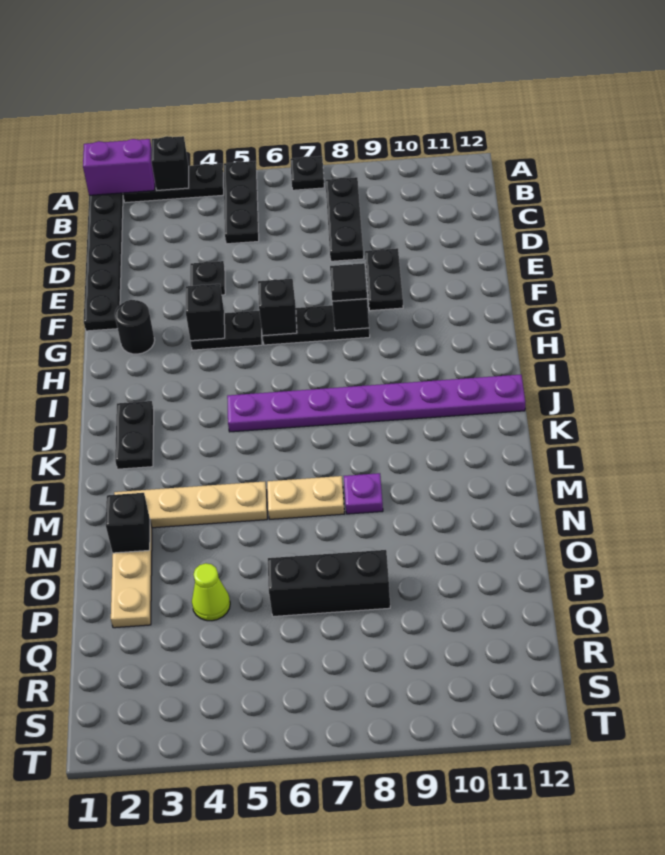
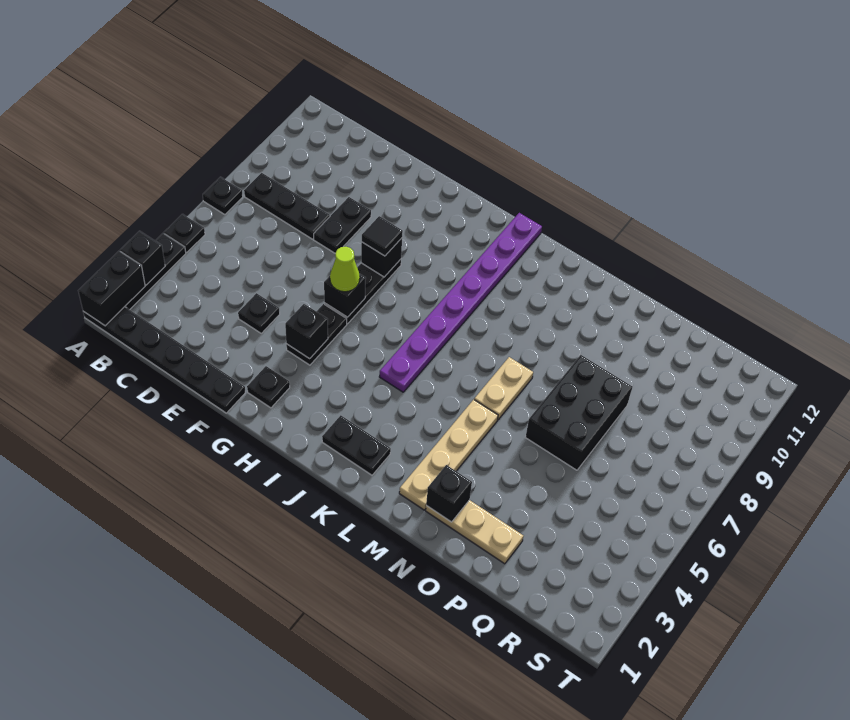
purple brick A1:A2 level 2 -> black brick A1:A2 level 2
black plate A5:C5 level 1 -> black plate A5 level 1
black plate E9:F9 level 1 -> black plate E8:E9 level 1
black round brick G2 level 1 -> black plate G2 level 1
purple plate M8 level 1 -> none
lime cone P4 level 1 -> lime cone G6 level 3
black brick P6:P8 level 1 -> black brick O6:P8 level 1

